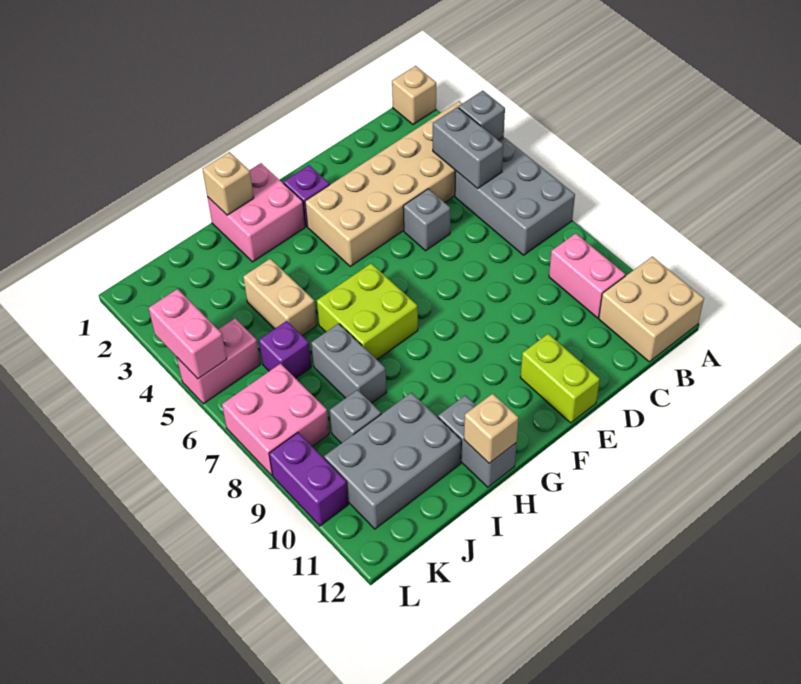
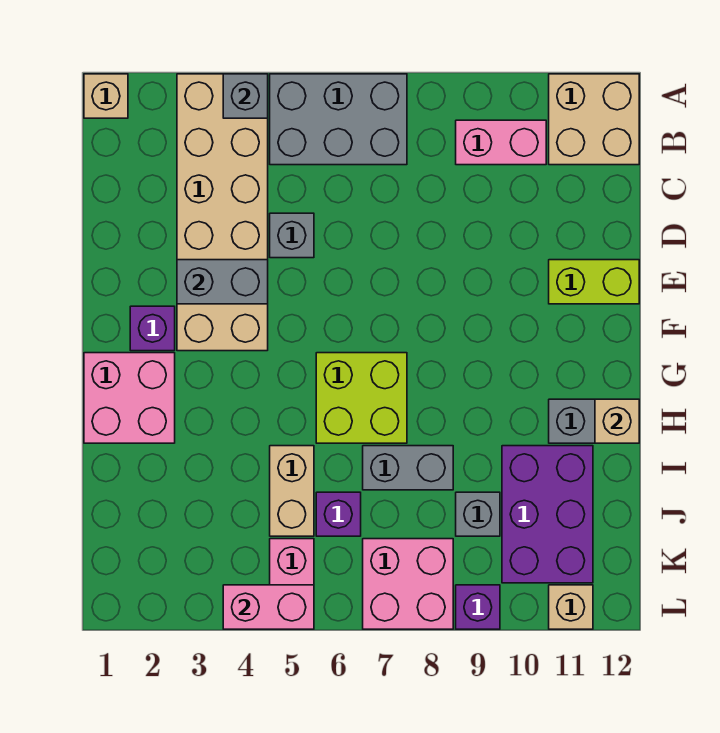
grey brick B4:B5 level 2 -> grey brick E3:E4 level 2
tan brick H1 level 2 -> tan brick L11 level 1
tan brick I4:I5 level 1 -> tan brick I5:J5 level 1
grey brick I10:K11 level 1 -> purple brick I10:K11 level 1
purple brick L9:L10 level 1 -> purple brick L9 level 1

